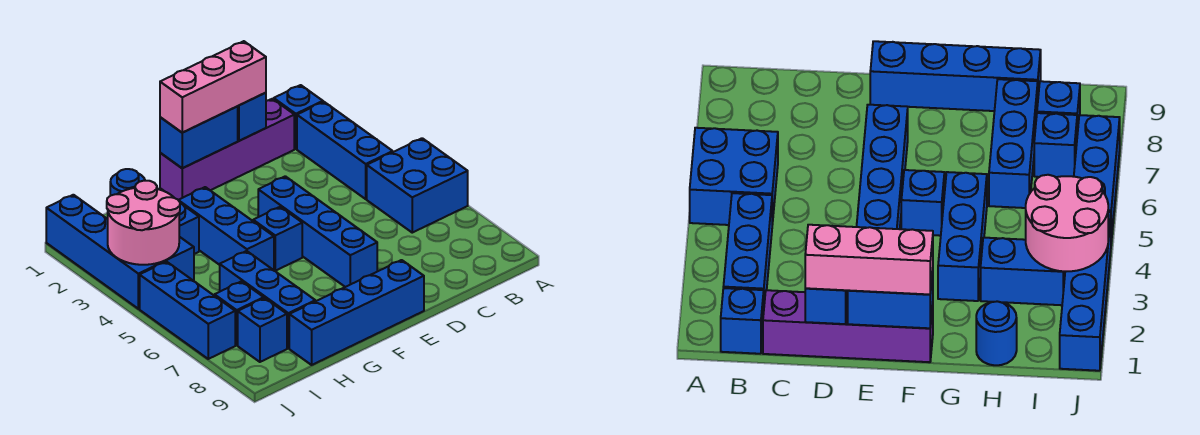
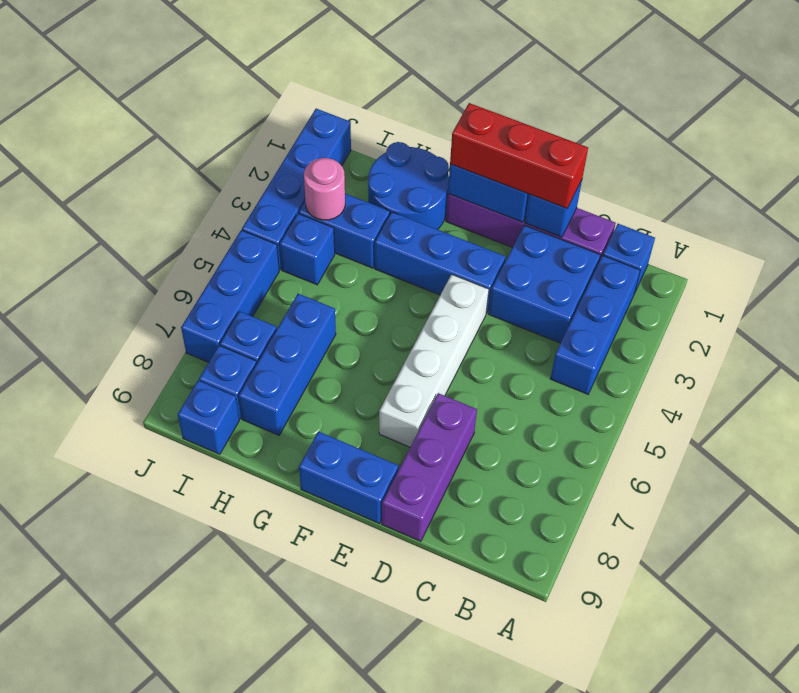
blue brick A5:B6 level 1 -> blue brick C2:D3 level 1
pink brick D1:F1 level 3 -> red brick D1:F1 level 3
none -> purple brick D7:D9 level 1
blue brick E4:E7 level 1 -> white brick E4:E7 level 1
blue brick E9:H9 level 1 -> blue brick E9:F9 level 1
blue brick F5 level 1 -> blue brick I9 level 1
blue brick G3:G5 level 1 -> blue brick E3:G3 level 1
blue round brick H1 level 1 -> blue round brick G1:H2 level 1
pink round brick I3:J4 level 2 -> pink round brick I3 level 2

